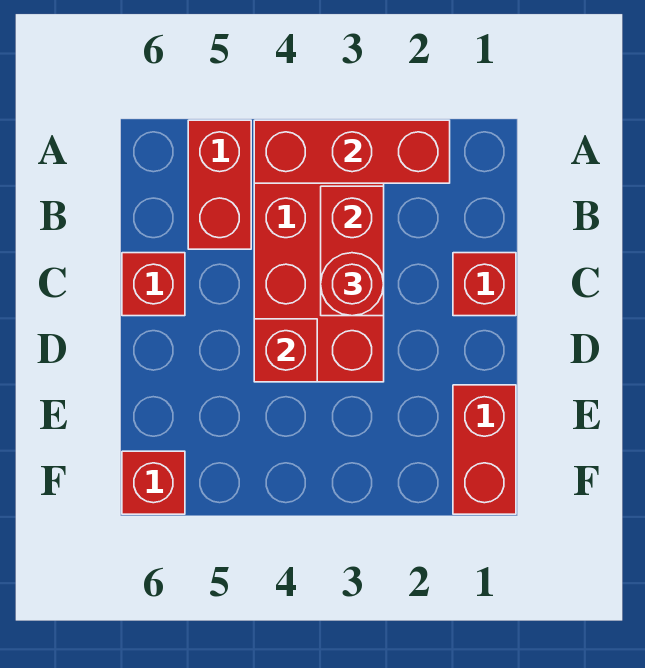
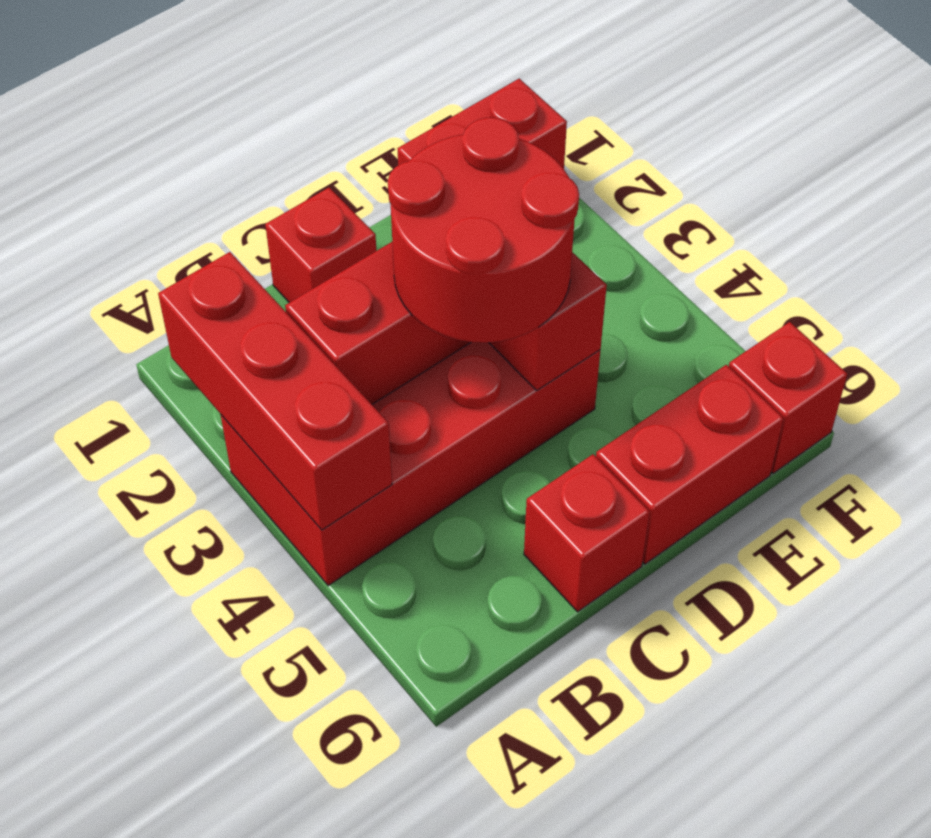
red brick A5:B5 level 1 -> red brick D6:E6 level 1
red round brick C3 level 3 -> red round brick C3:D4 level 3

